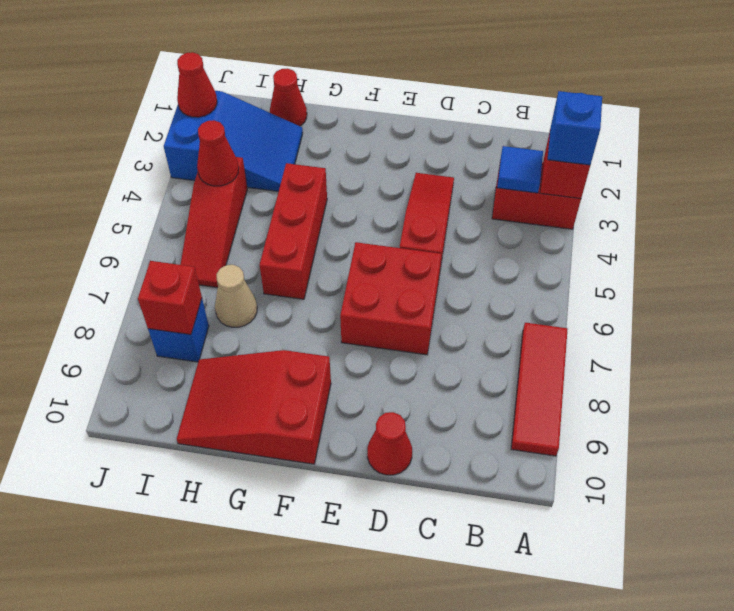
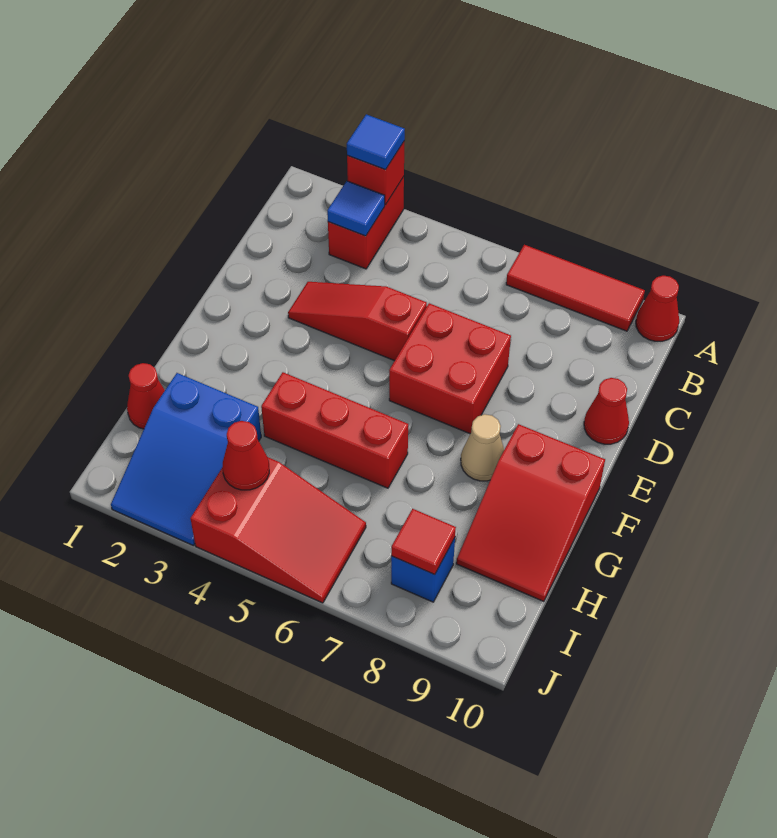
blue brick A3 level 3 -> blue tile A3 level 3
blue slope H2:J3 level 1 top J -> blue slope H2:J3 level 1 top H
tan cone H7 level 1 -> tan cone F8 level 1
red slope I4:I6 level 1 top 4 -> red slope I4:J6 level 1 top 4
red brick I8 level 2 -> red tile I8 level 2
red cone J2 level 2 -> red cone A10 level 1

